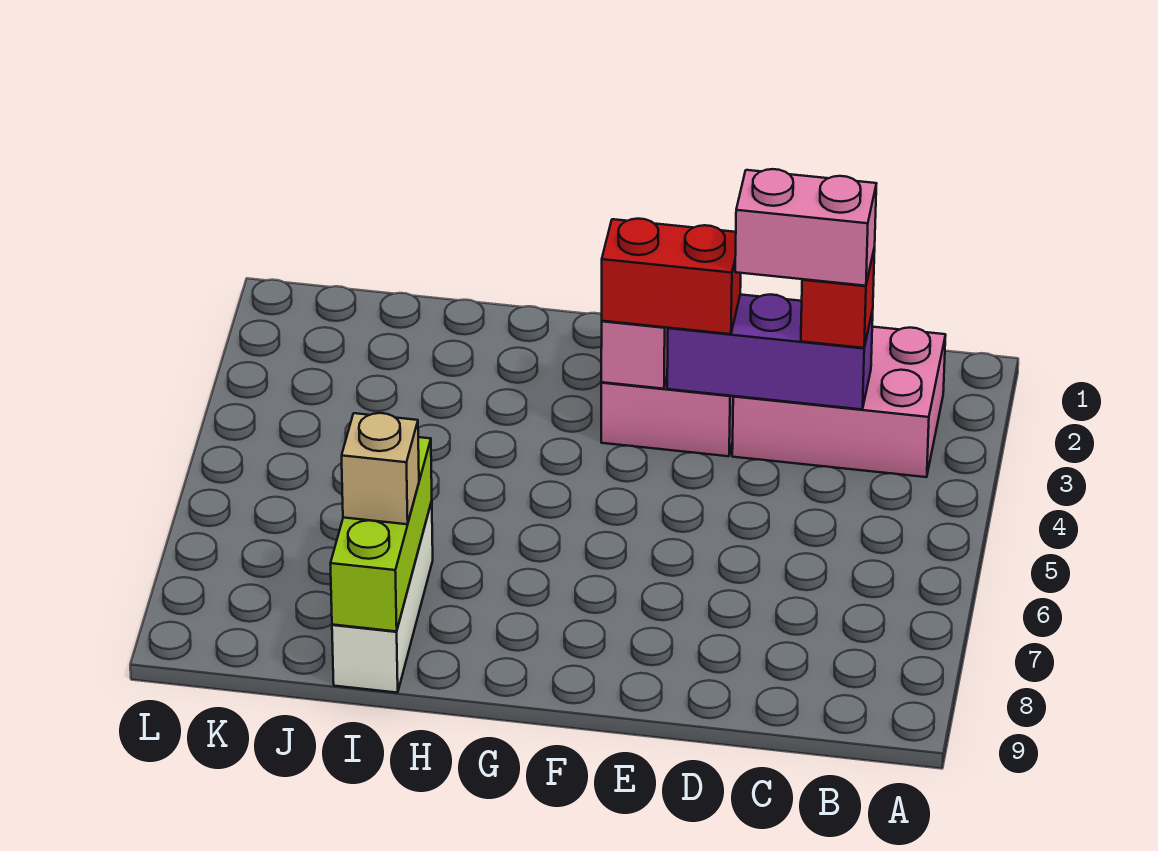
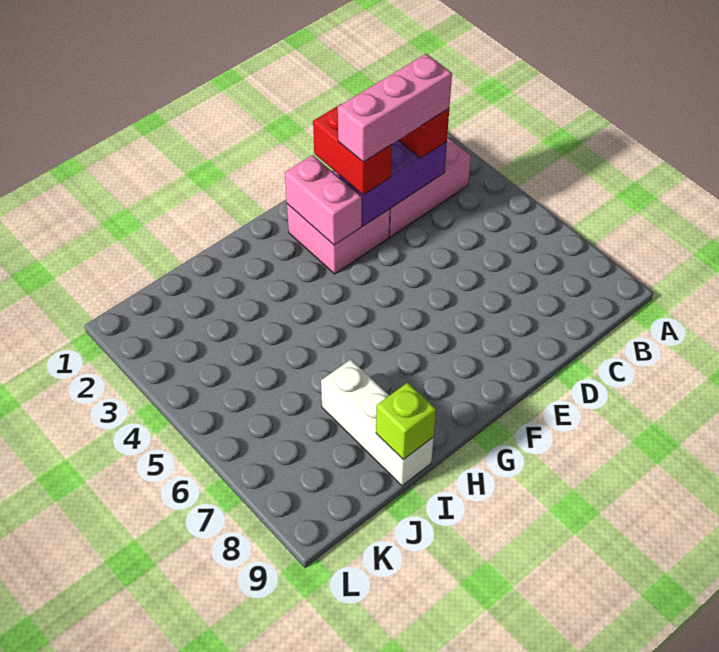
pink brick C3:D3 level 4 -> pink brick C3:E3 level 4
red brick E3:F3 level 3 -> red brick E2:E3 level 3
lime brick I7:I9 level 2 -> lime brick I9 level 2
tan brick I8 level 3 -> none

